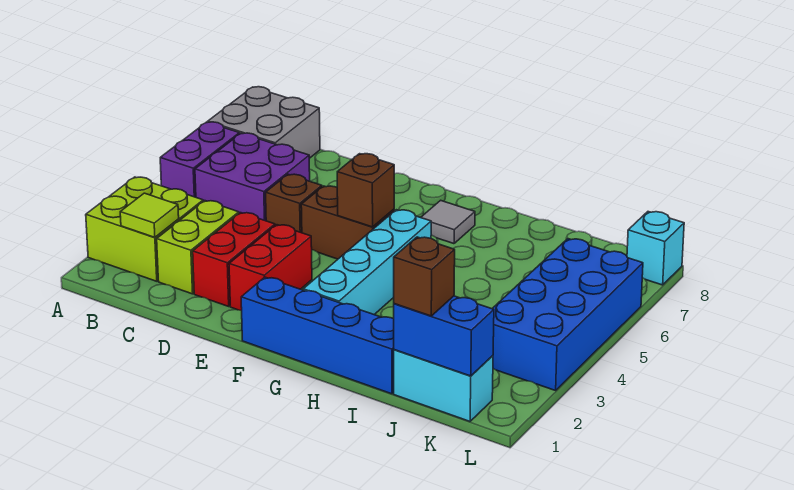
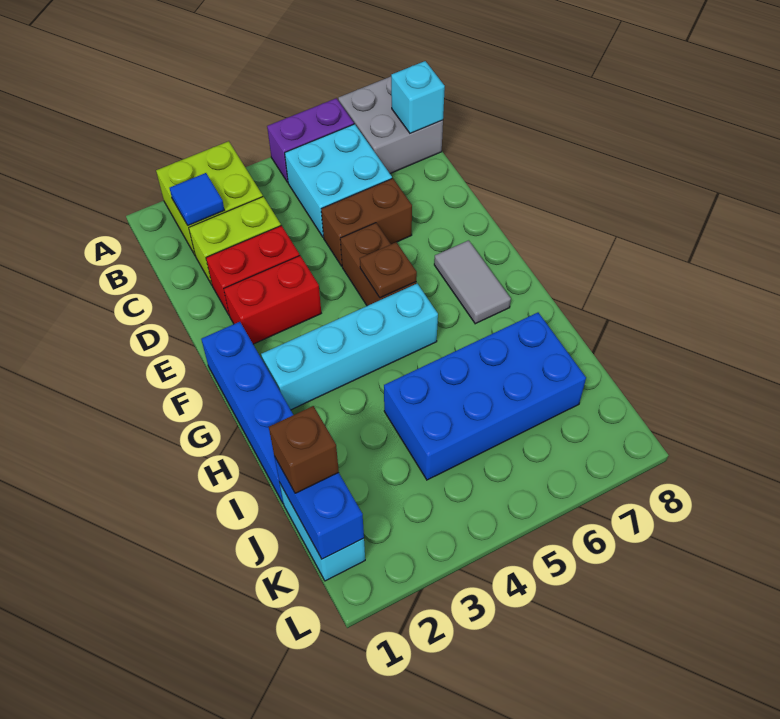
lime tile B2 level 2 -> blue tile B2 level 2
purple brick B5:C6 level 1 -> cyan brick B5:C6 level 1
brown brick D5 level 1 -> brown brick D5:D6 level 1
brown brick F5 level 2 -> brown plate F5 level 2
grey tile G7 level 1 -> grey tile F7:G7 level 1
blue brick K3:L6 level 1 -> blue brick I4:J7 level 1
cyan brick L8 level 1 -> cyan brick B8 level 2

